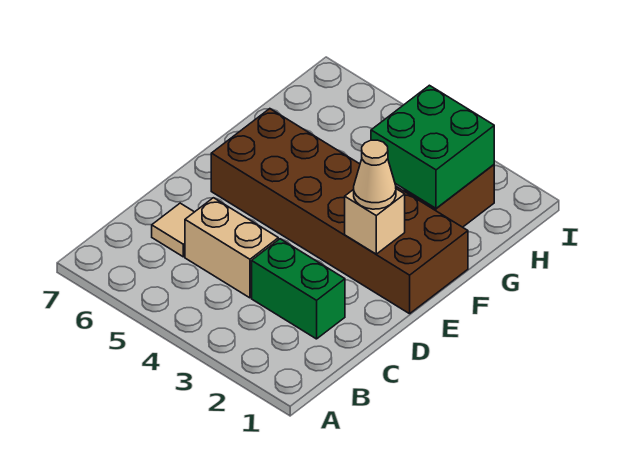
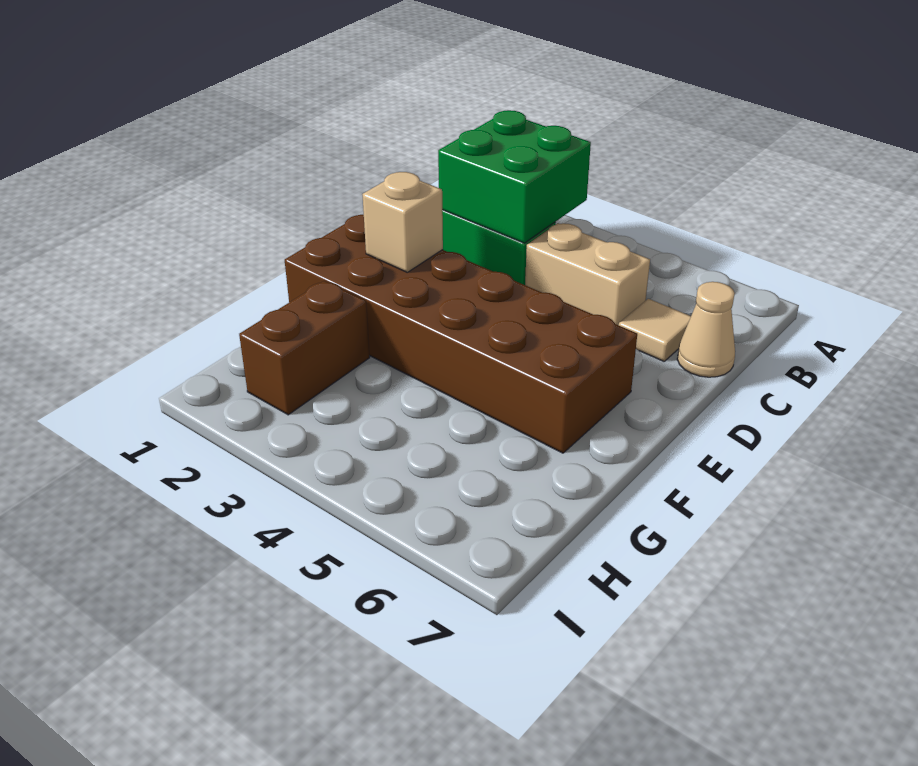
tan cone E2 level 3 -> tan cone C7 level 1
green brick G2:H3 level 2 -> green brick B2:C3 level 2

